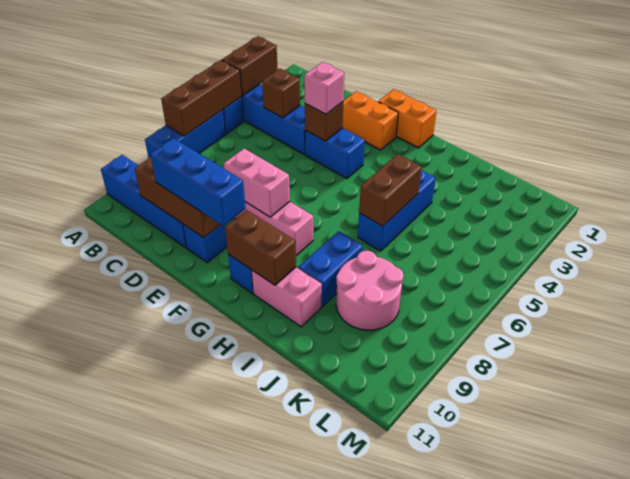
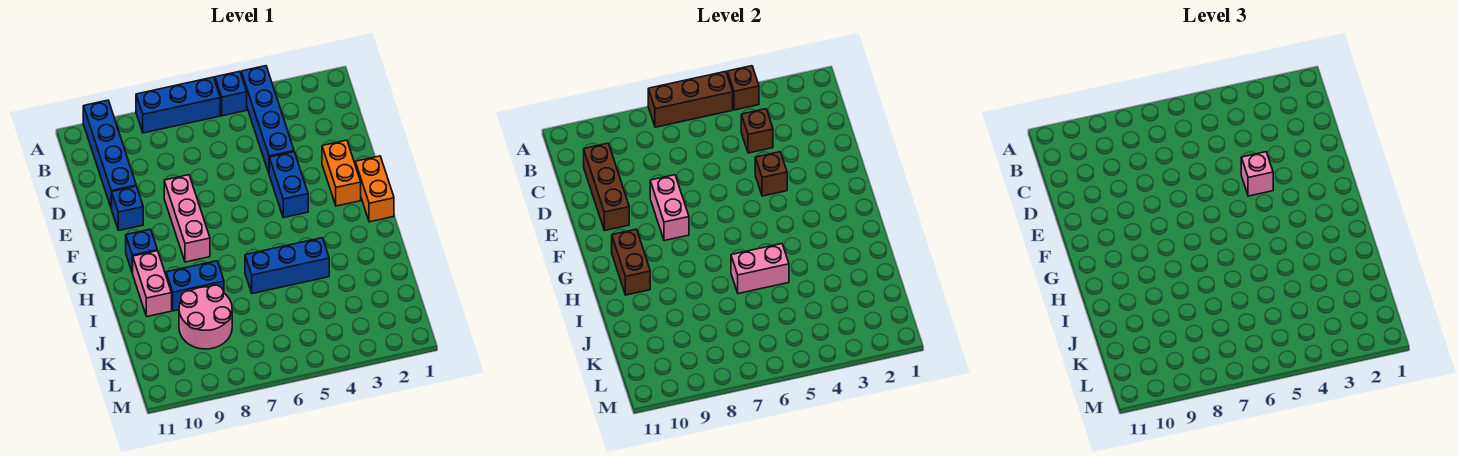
brown brick A3:A4 level 2 -> brown brick A4 level 2
blue brick D10:F10 level 3 -> none
brown brick I5:I6 level 2 -> pink brick I5:I6 level 2

